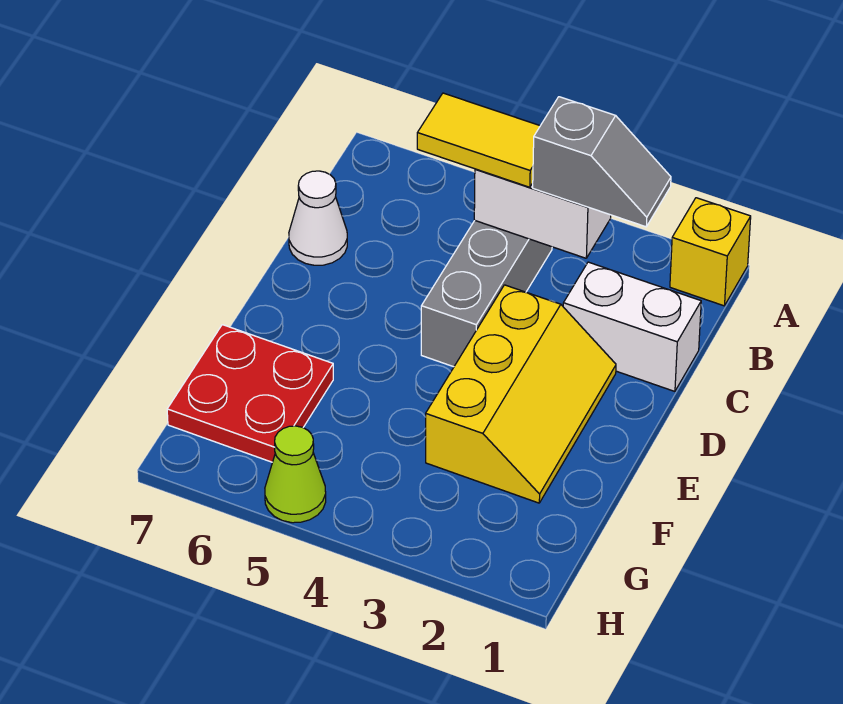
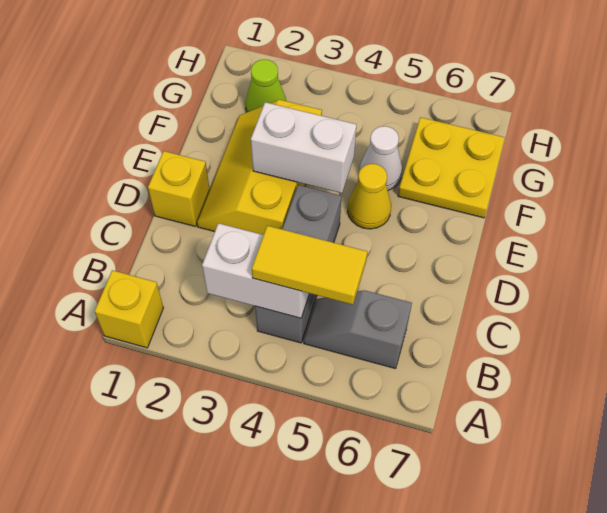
grey slope B2:B3 level 3 top 3 -> grey slope B5:B6 level 1 top 6
white brick C1:C2 level 1 -> white brick E3:E4 level 2
white cone C7 level 1 -> white cone F5 level 1
none -> yellow brick D1 level 1
none -> yellow cone E5 level 1
red plate F6:G7 level 1 -> yellow plate F6:G7 level 1
lime cone H5 level 1 -> lime cone G2 level 1

